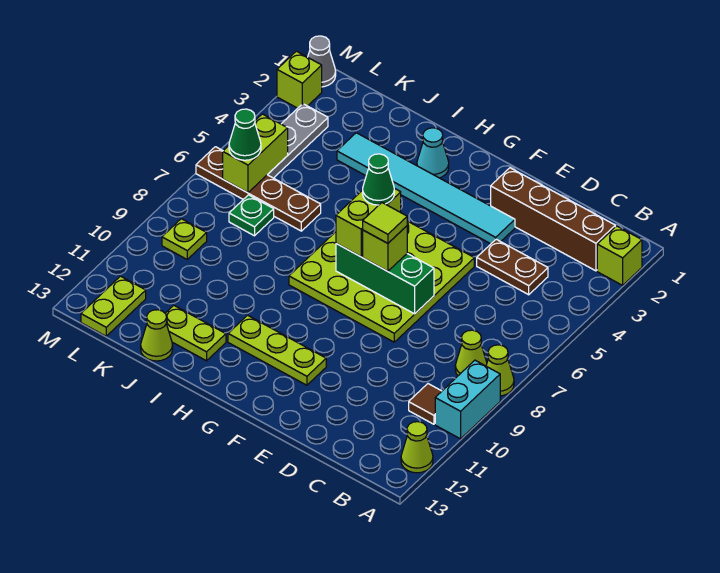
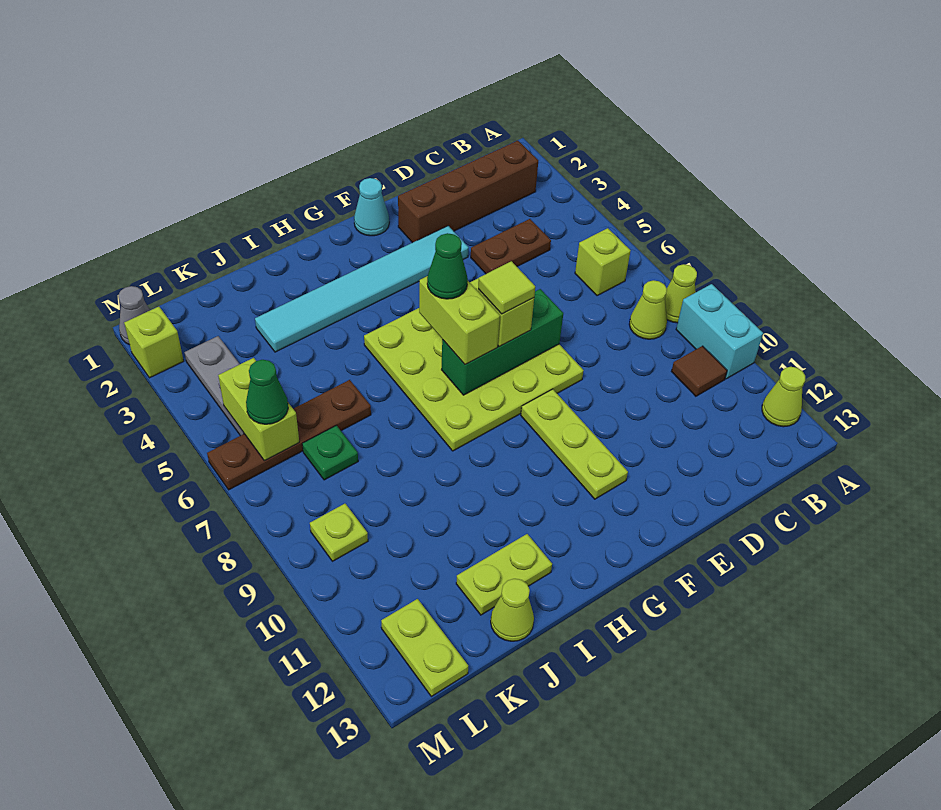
lime brick A2 level 1 -> lime brick B6 level 1
lime plate F11:H11 level 1 -> lime plate F9:F11 level 1
cyan cone H2 level 1 -> cyan cone F1 level 1

